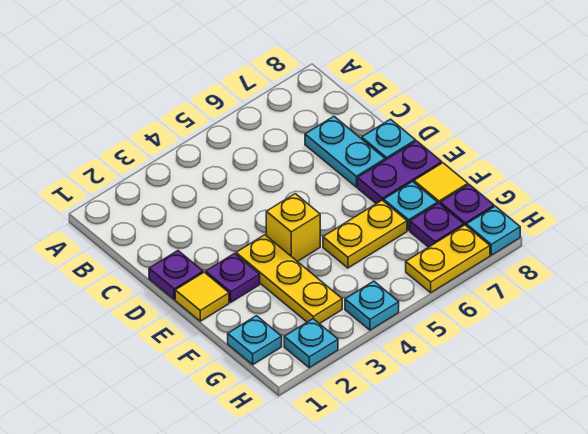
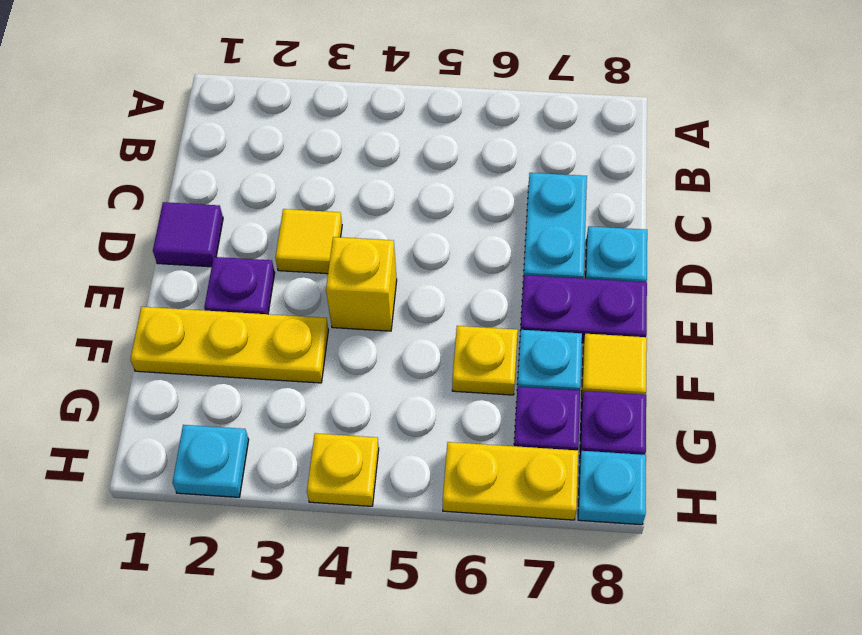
purple plate D1 level 1 -> purple tile D1 level 1
yellow tile E1 level 1 -> yellow tile D3 level 1
yellow plate E3:G3 level 1 -> yellow plate F1:F3 level 1
yellow plate F5:F6 level 1 -> yellow plate F6 level 1
cyan plate G1 level 1 -> none
cyan plate H4 level 1 -> yellow plate H4 level 1

